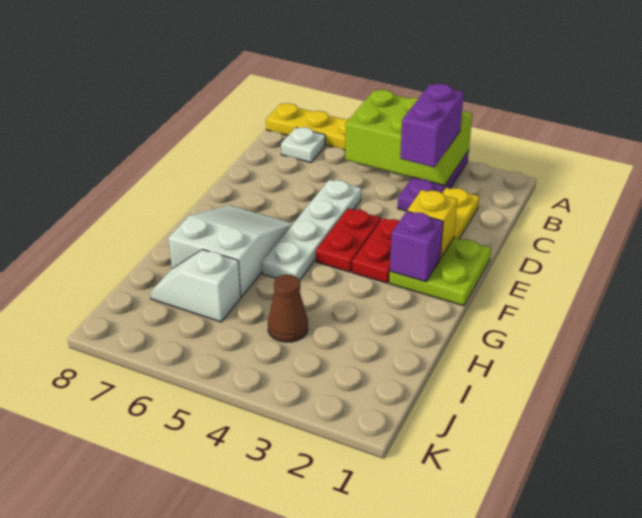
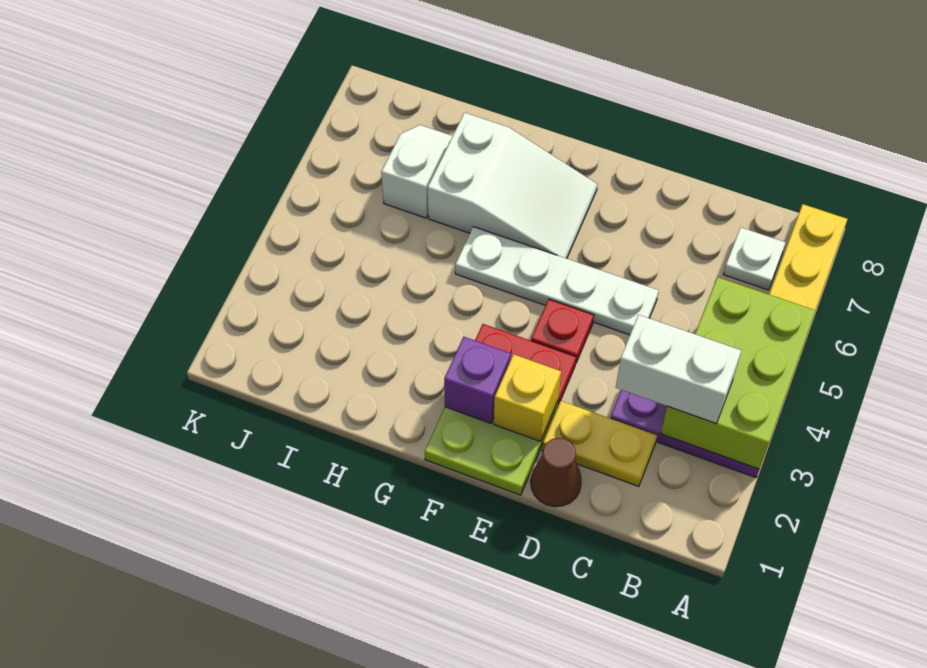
purple brick B3:C3 level 3 -> white brick B3:C3 level 3
red plate E4:F4 level 1 -> red plate E4 level 1
brown cone I4 level 1 -> brown cone D1 level 1

